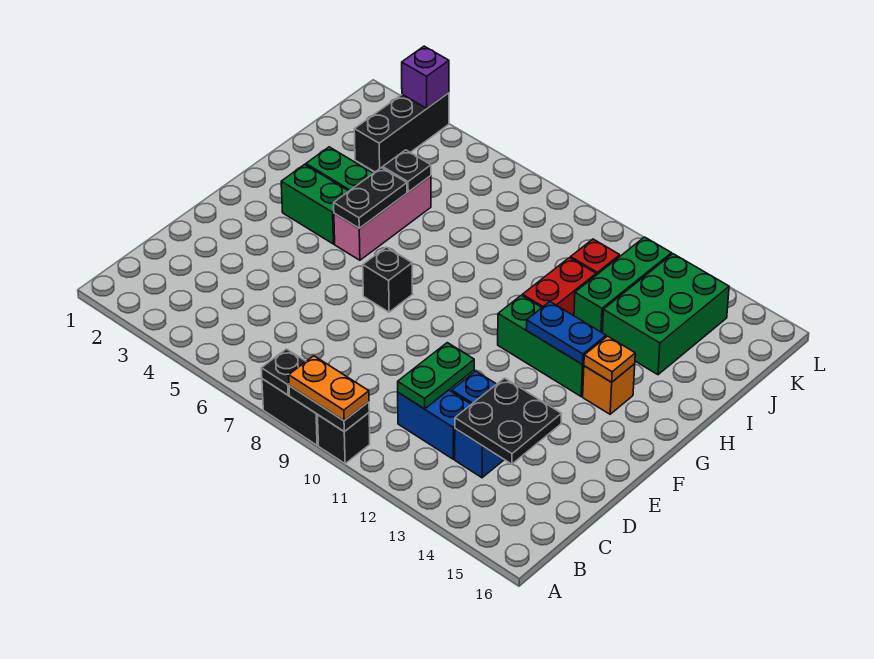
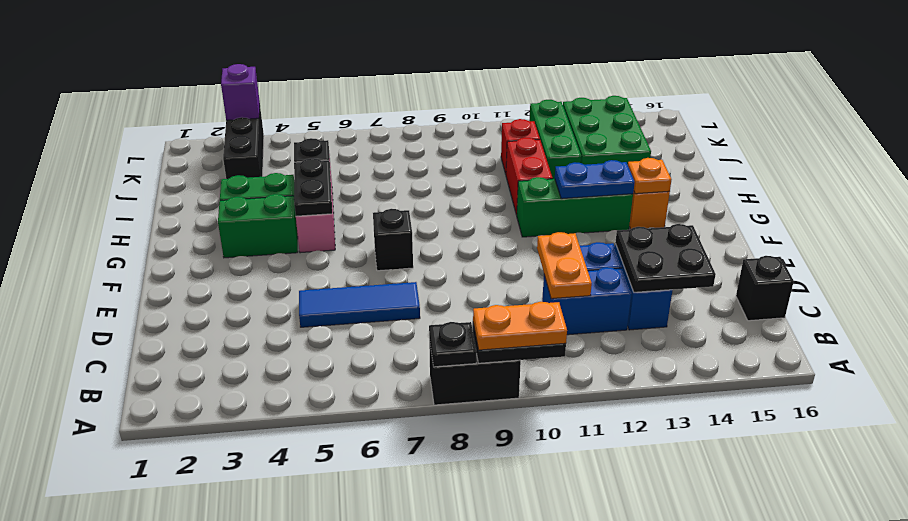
black brick A10 level 1 -> black brick C16 level 1
green plate C11:D11 level 2 -> orange plate C11:D11 level 2
none -> blue tile D5:D7 level 1

